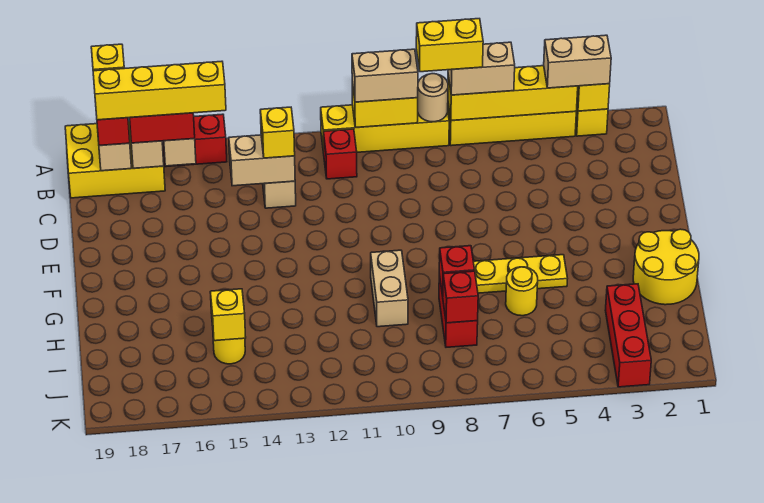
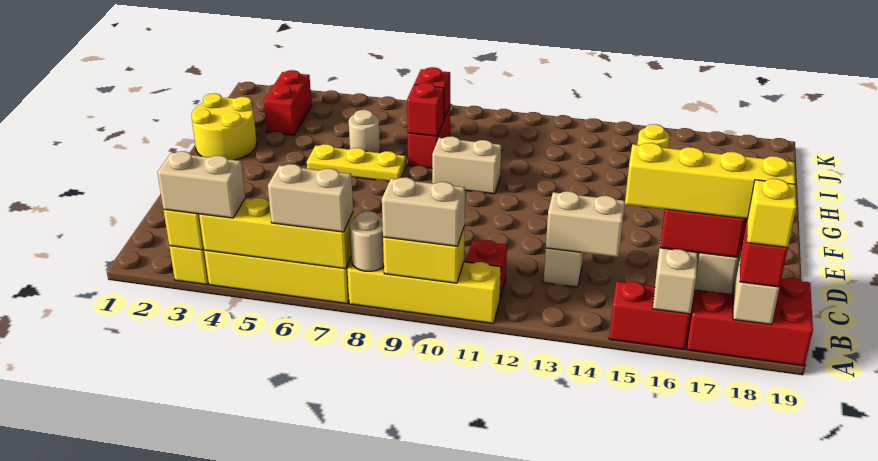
yellow brick A7:A8 level 4 -> none
yellow brick A17:B19 level 1 -> red brick A17:B19 level 1
yellow brick C13 level 3 -> none
tan brick G10:H10 level 1 -> tan brick G9:G10 level 1
yellow round brick H6 level 1 -> tan round brick H6 level 1
red brick I3:K3 level 1 -> red brick I3:J3 level 1
yellow brick I15 level 2 -> none

